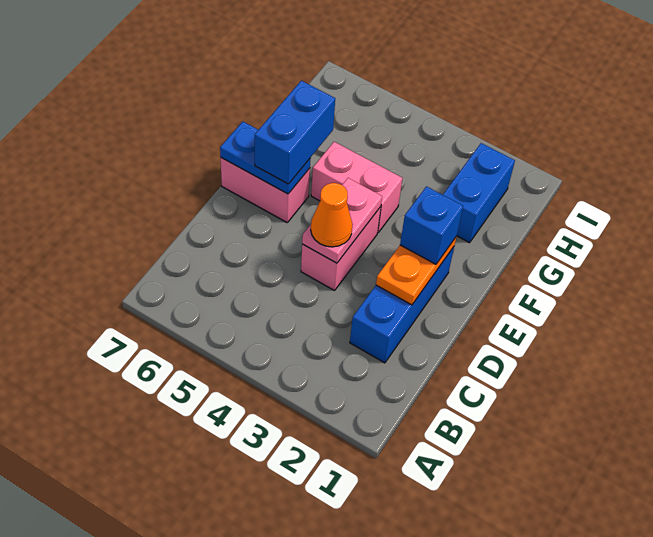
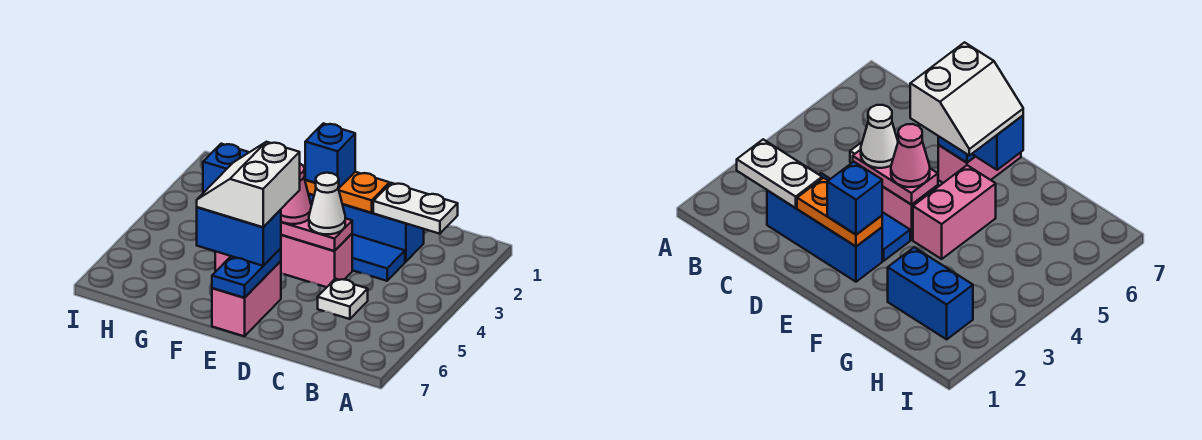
none -> white plate B2:C2 level 2
none -> blue tile C3:E3 level 1
none -> white plate C5 level 1
orange cone D4 level 3 -> white cone D4 level 3
none -> pink cone E4 level 3
none -> white slope E5:F6 level 4 top E

